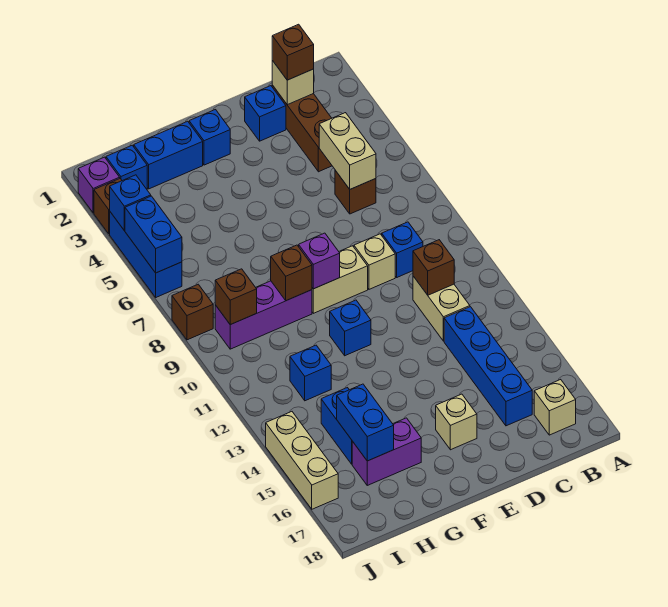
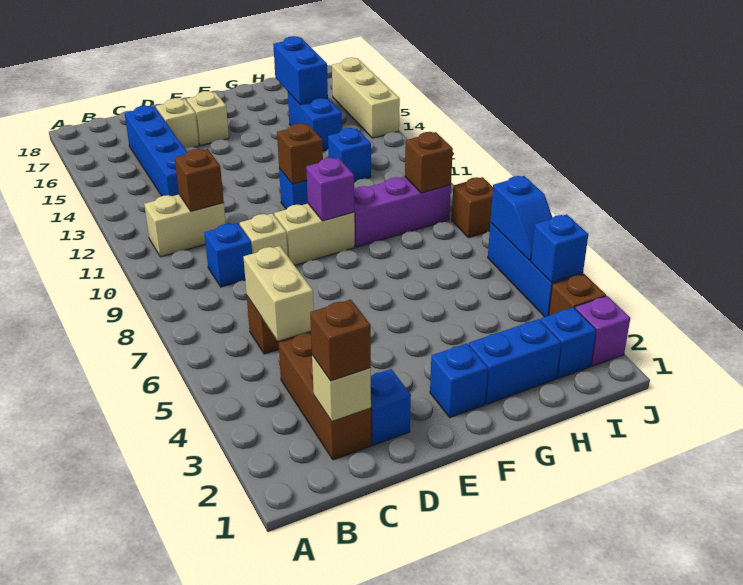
tan brick B17 level 1 -> tan brick D16 level 1
tan brick C11:C12 level 1 -> tan brick B11:C11 level 1
brown brick G9 level 2 -> brown brick F11 level 2
purple brick G16:H16 level 1 -> none
blue brick J5:J6 level 2 -> blue slope J5:J6 level 2 top 6

